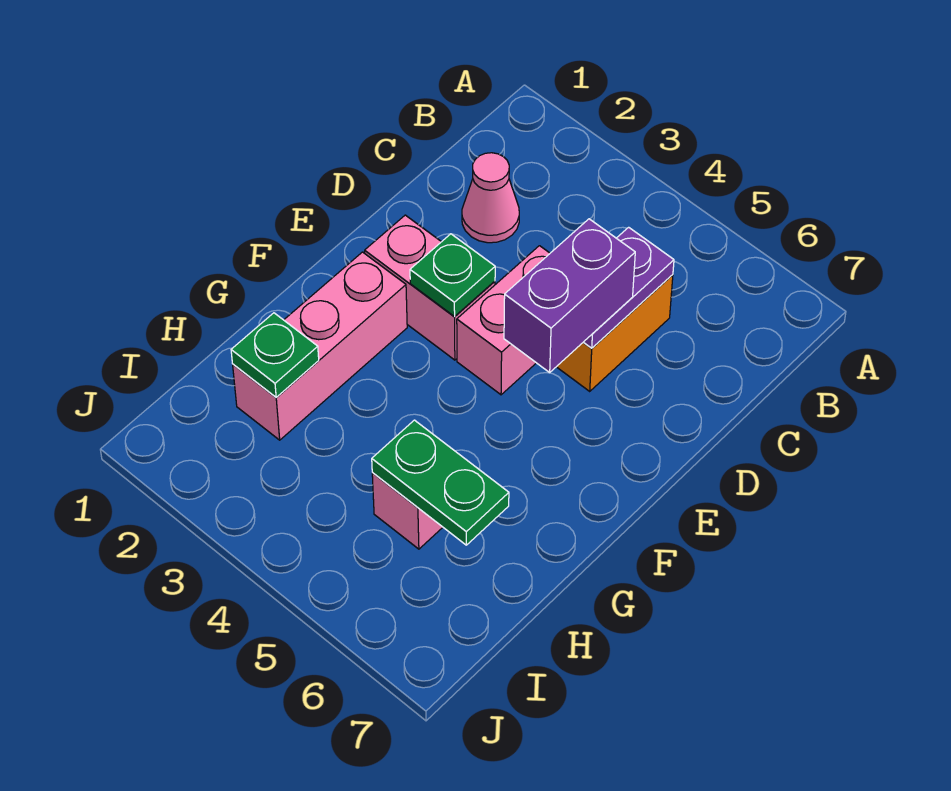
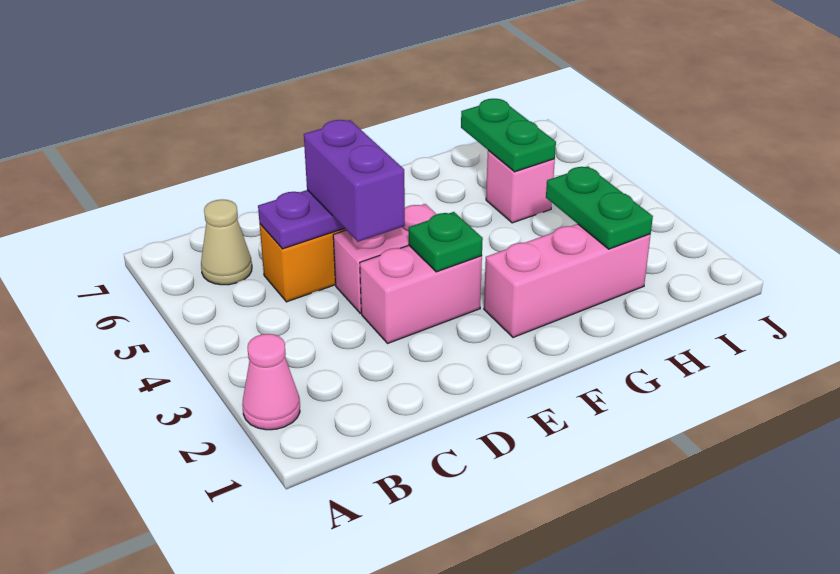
none -> tan cone B6 level 1
pink cone C2 level 1 -> pink cone A2 level 1
purple brick D5:E5 level 3 -> purple brick D4:D5 level 3
pink brick E2:E3 level 1 -> pink brick D3:E3 level 1
green plate H2 level 2 -> green plate H2:H3 level 2

